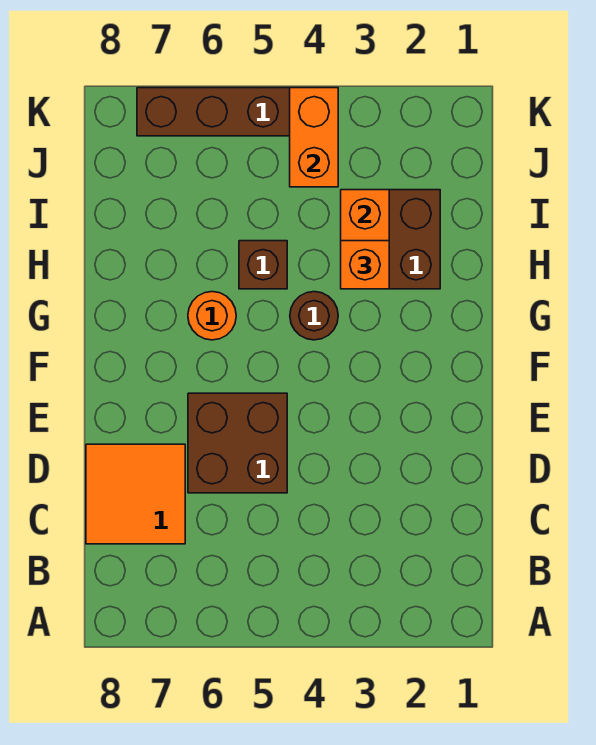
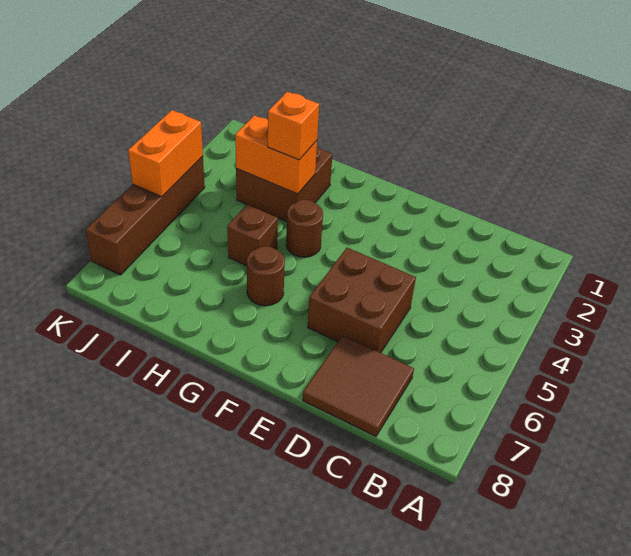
orange tile C7:D8 level 1 -> brown tile C7:D8 level 1
orange round brick G6 level 1 -> brown round brick G6 level 1
orange brick J4:K4 level 2 -> orange brick K4:K5 level 2

